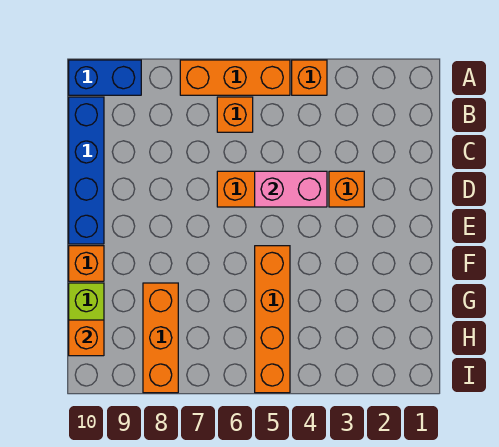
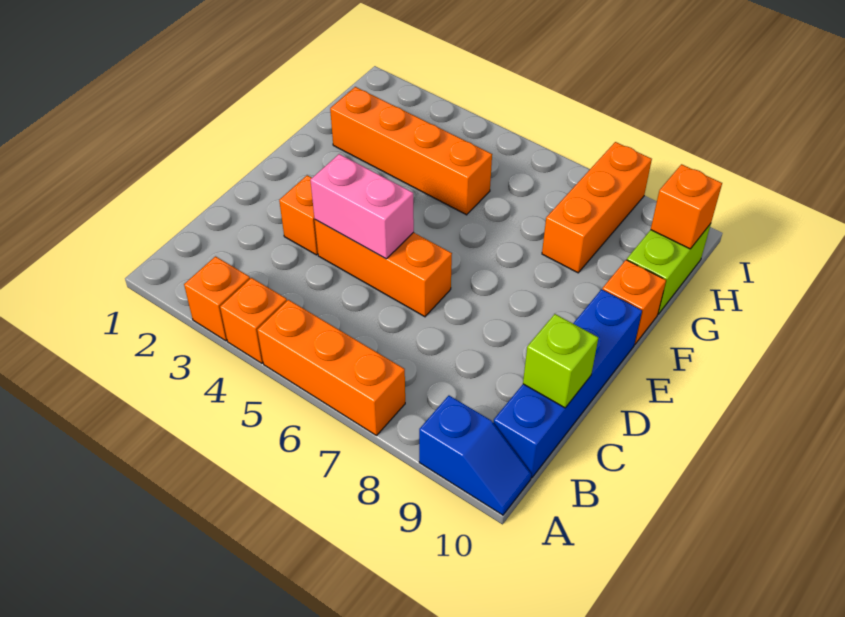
blue brick A9:A10 level 1 -> blue slope A9:A10 level 1 top 9
orange brick B6 level 1 -> orange brick A3 level 1
none -> lime brick C10 level 2
orange brick F5:I5 level 1 -> orange brick G2:G5 level 1

